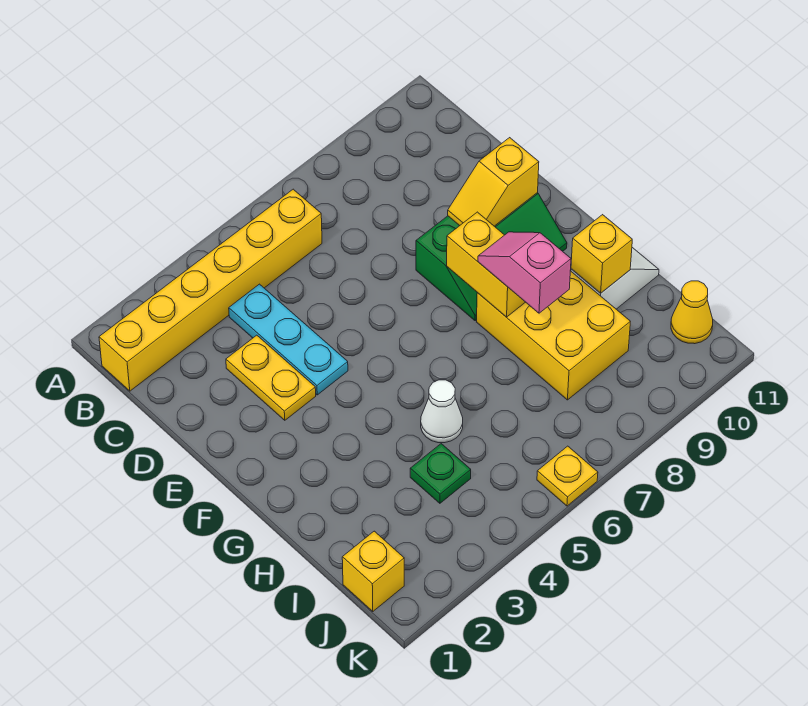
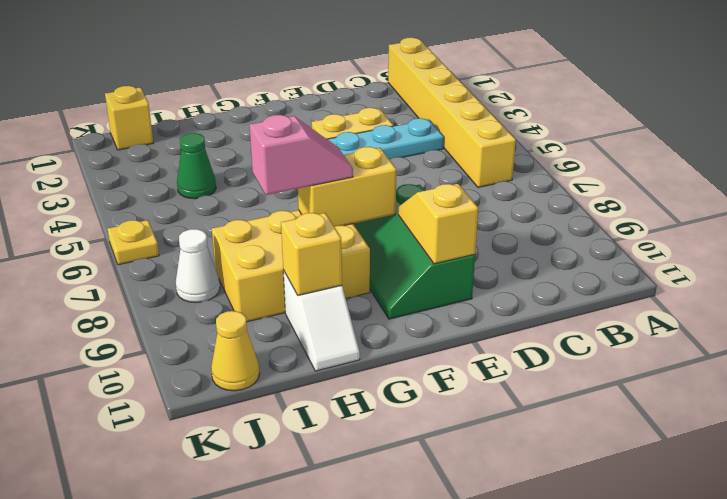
white cone H5 level 1 -> white cone J8 level 1
green plate I4 level 1 -> green cone I4 level 1

